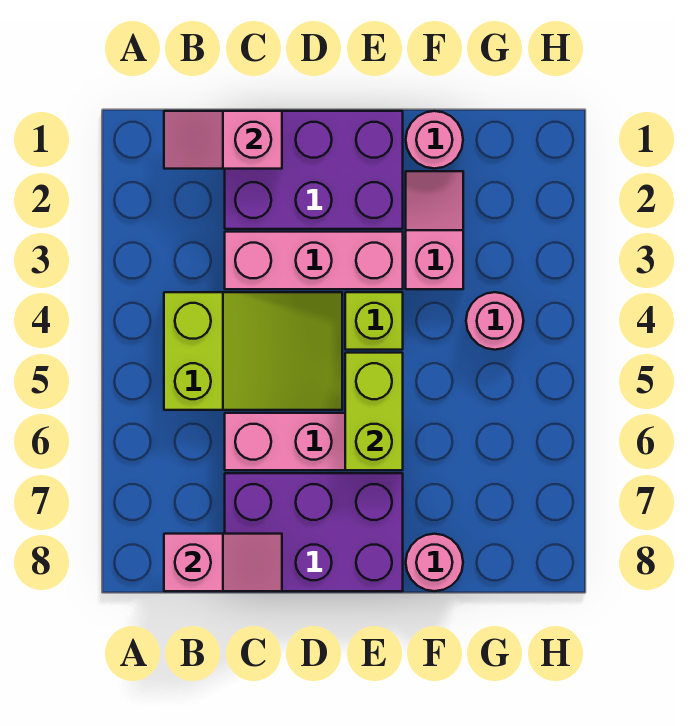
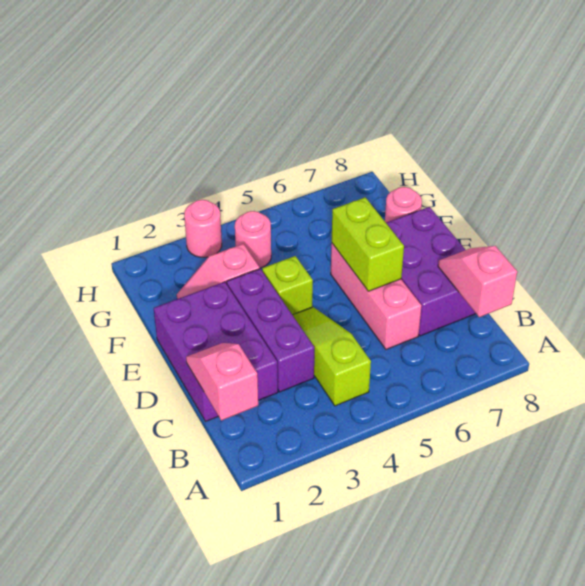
pink slope B1:C1 level 2 top C -> pink slope B1:C1 level 2 top B
lime slope B4:D5 level 1 top B -> lime slope B4:D4 level 1 top B
pink brick C3:E3 level 1 -> purple brick C3:E3 level 1
lime brick E5:E6 level 2 -> lime brick D6:E6 level 2
pink round brick F1 level 1 -> pink round brick H3 level 1

